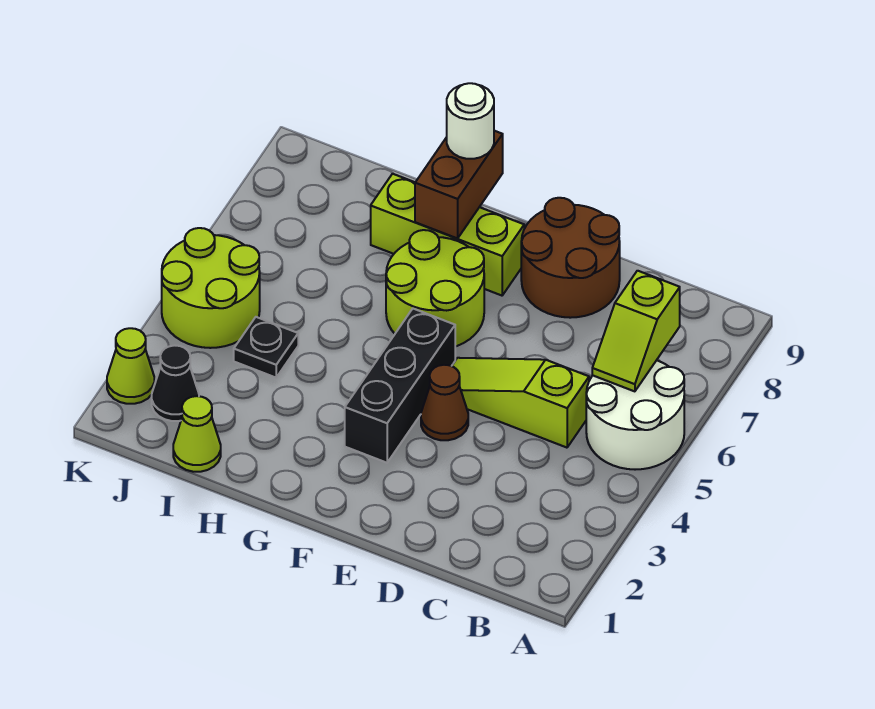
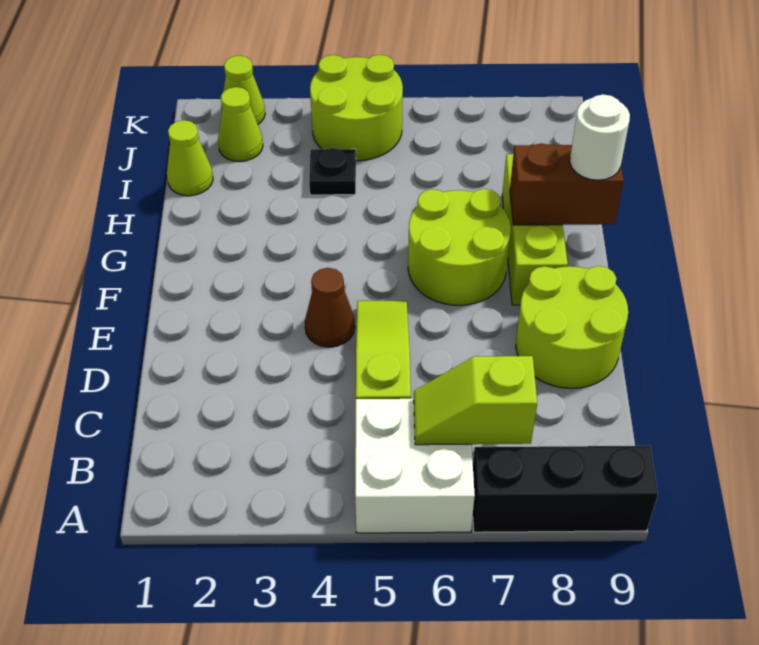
white round brick A5:B6 level 1 -> white brick A5:B6 level 1
brown round brick D8:E9 level 1 -> lime round brick D8:E9 level 1
black brick F3:F5 level 1 -> black brick A7:A9 level 1
black cone J2 level 1 -> lime cone J2 level 1

